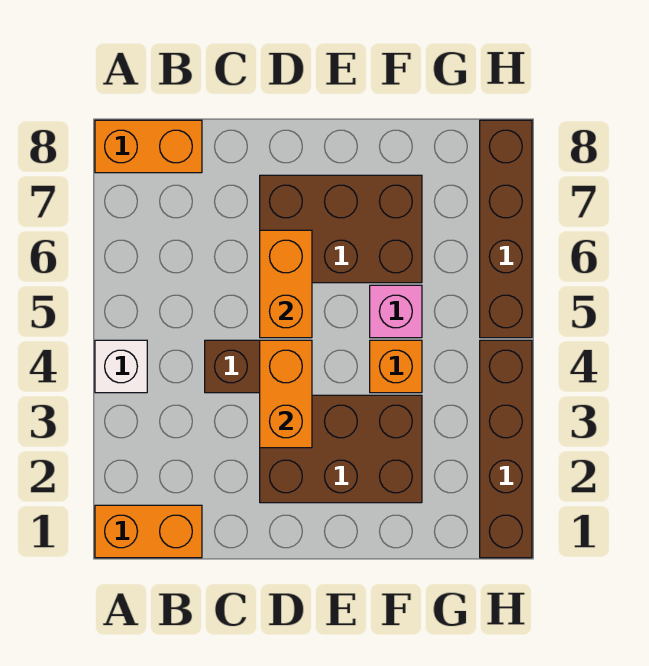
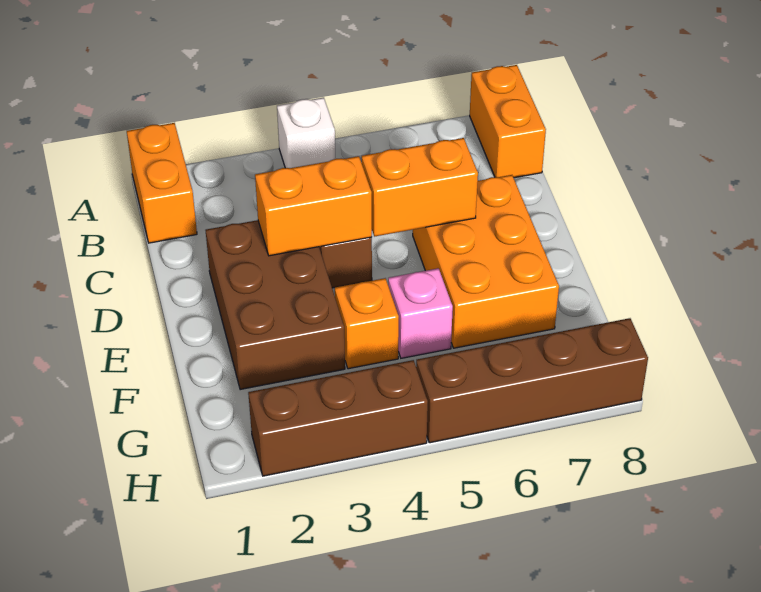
brown brick D6:F7 level 1 -> orange brick D6:F7 level 1
brown brick H1:H4 level 1 -> brown brick H2:H4 level 1

